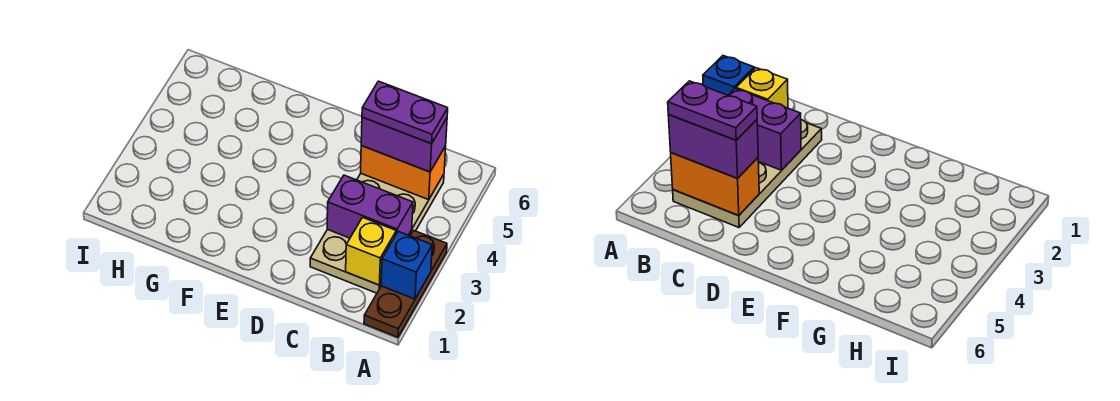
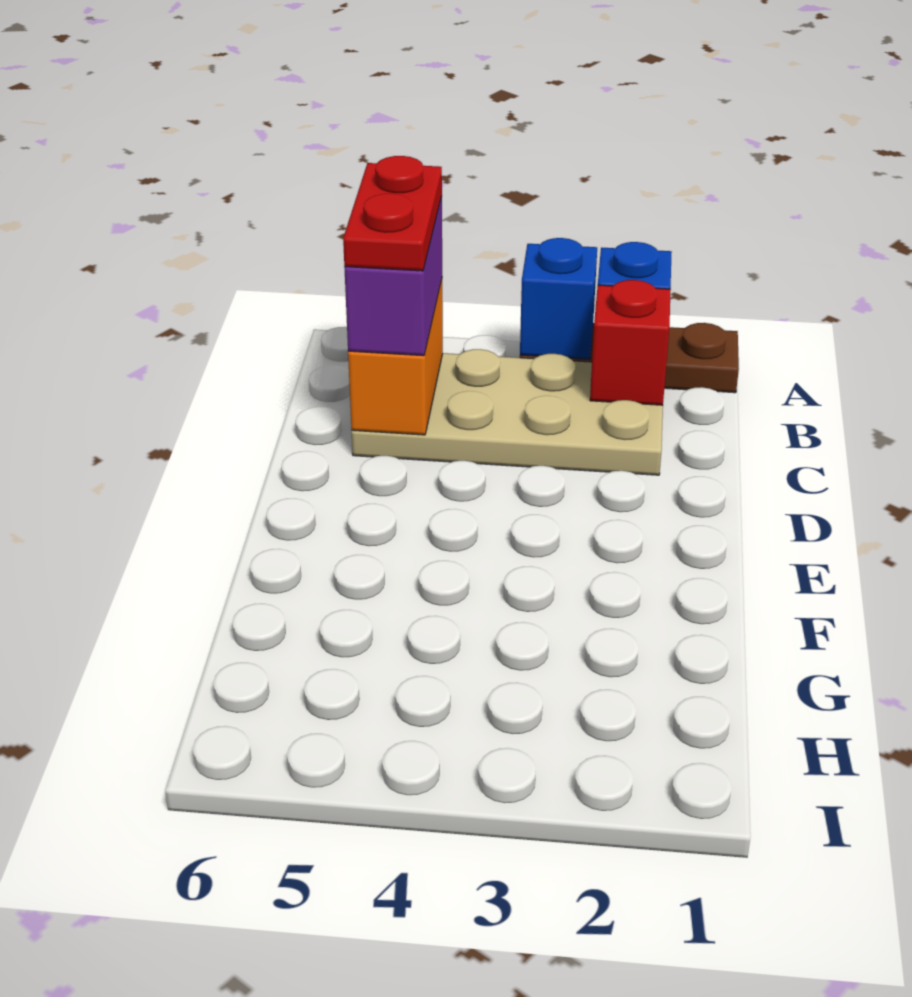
none -> blue brick A3 level 2
yellow brick B2 level 2 -> red brick B2 level 2
purple brick B3:C3 level 2 -> none
purple plate B5:C5 level 4 -> red plate B5:C5 level 4

